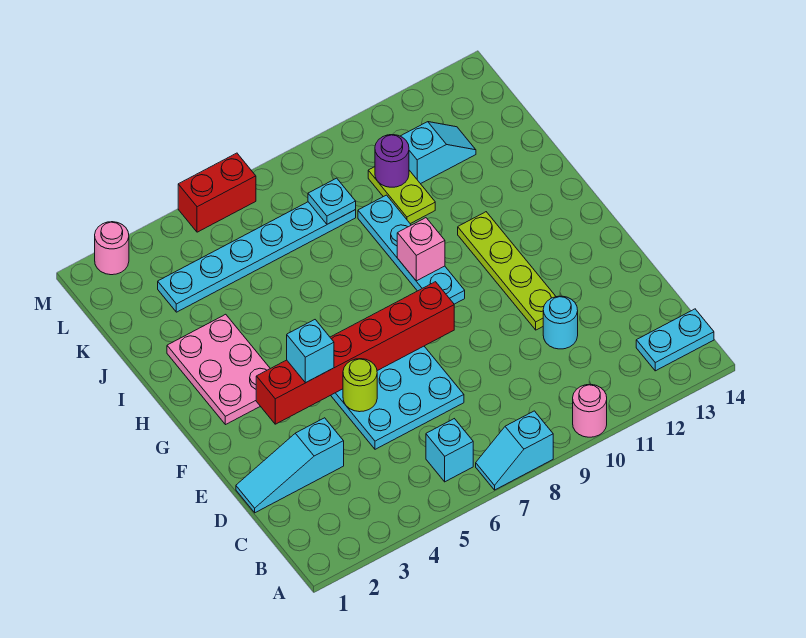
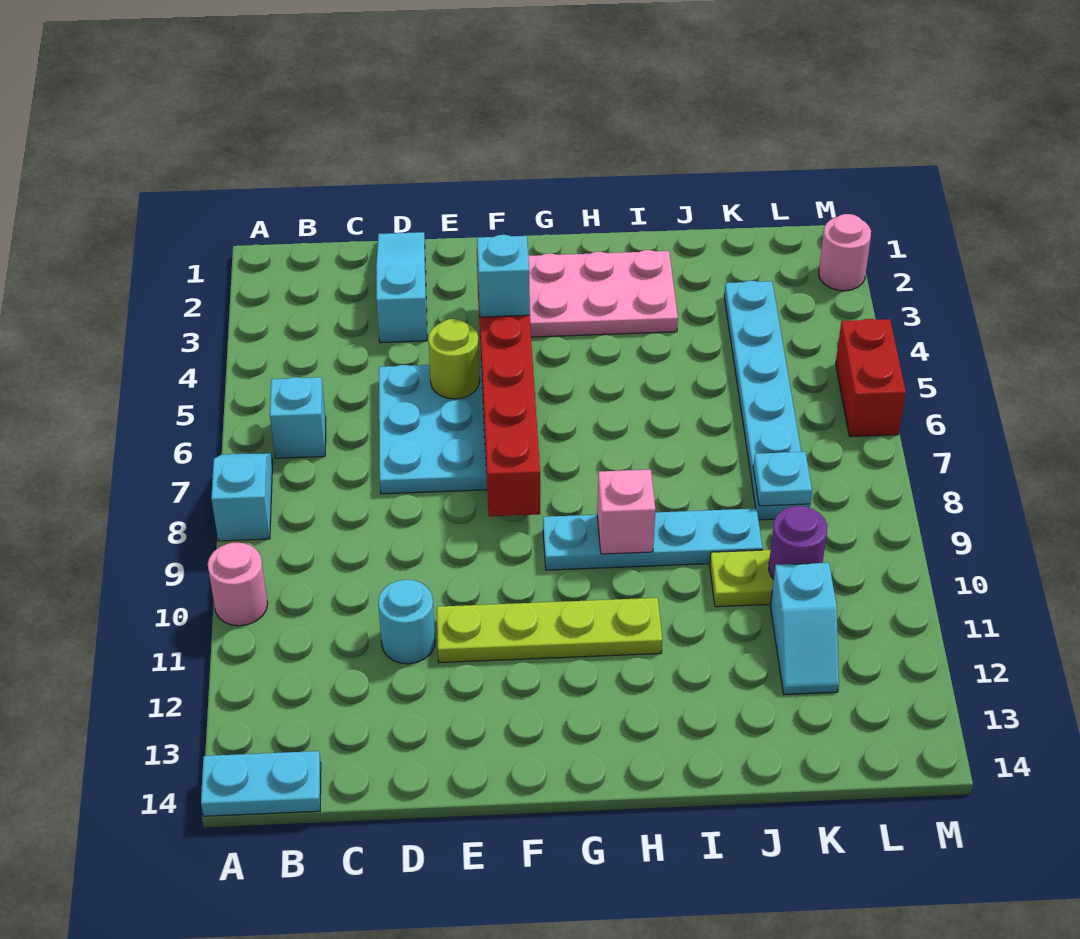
cyan plate B13:B14 level 1 -> cyan plate A14:B14 level 1

